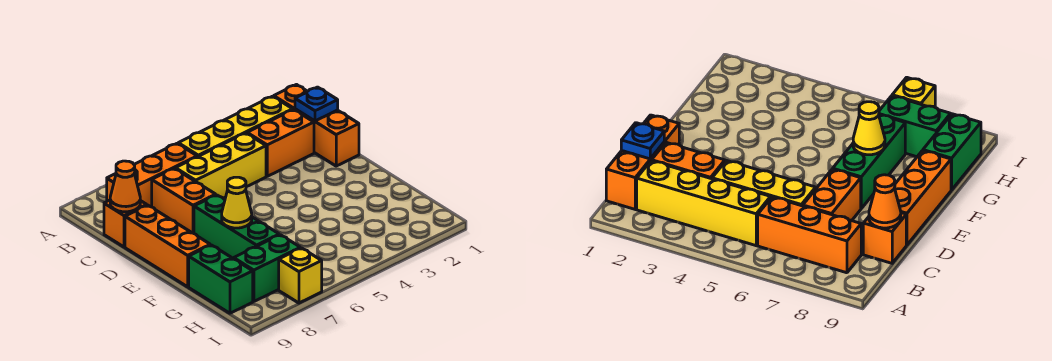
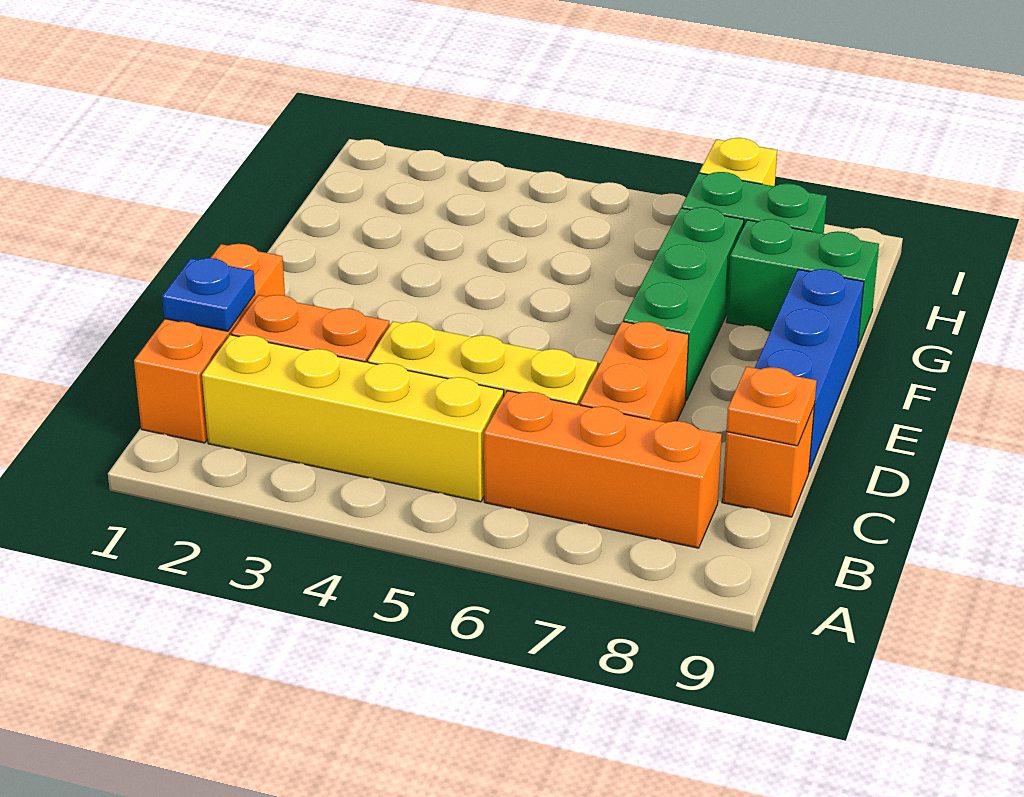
orange cone C9 level 2 -> orange plate C9 level 2
orange brick D9:F9 level 1 -> blue brick D9:F9 level 1
yellow cone F7 level 2 -> none
green brick G9:H9 level 1 -> green brick G8:G9 level 1

